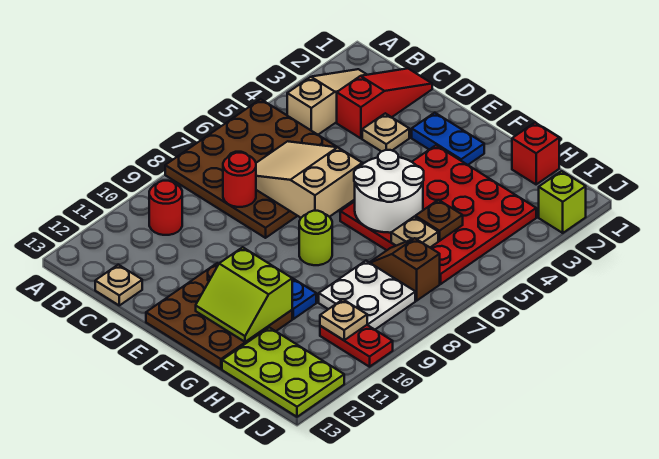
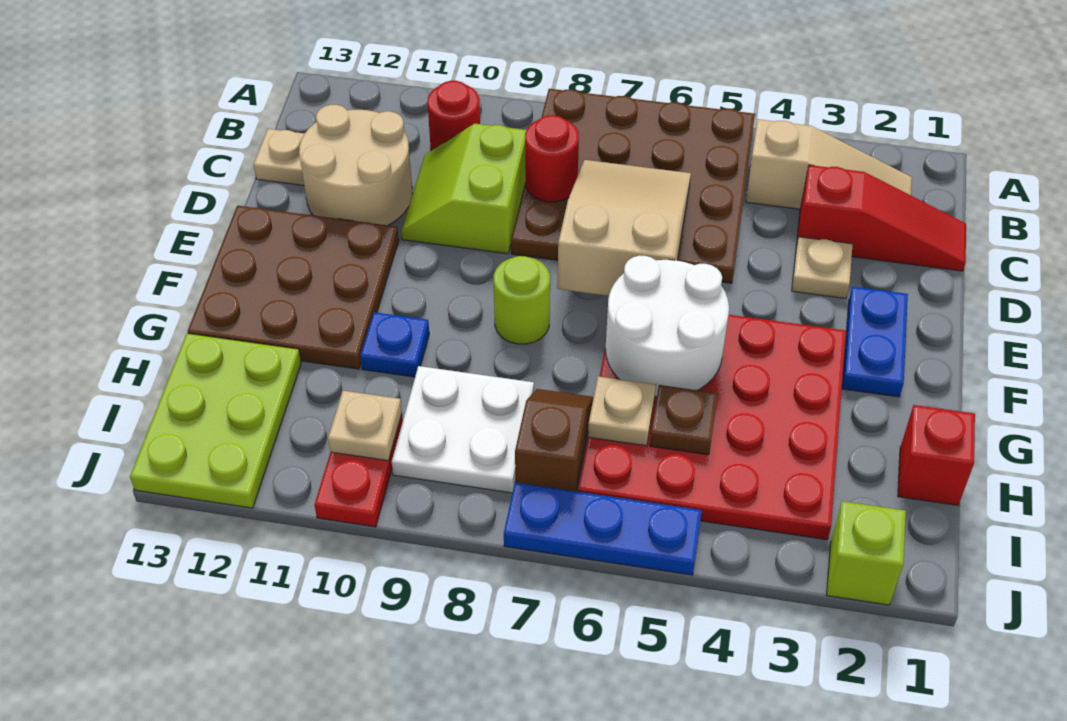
none -> tan round brick C11:D12 level 1
lime slope F11:G12 level 2 top 11 -> lime slope C9:D10 level 1 top 9
none -> blue plate J5:J7 level 1

